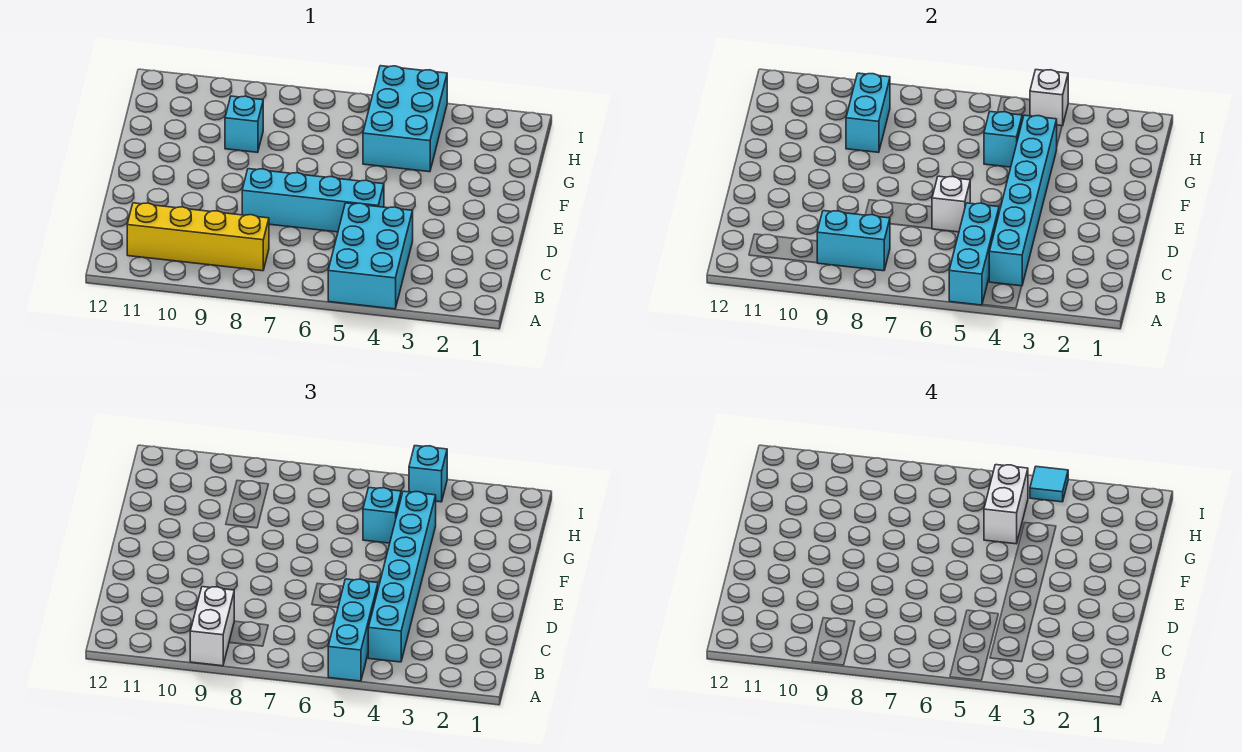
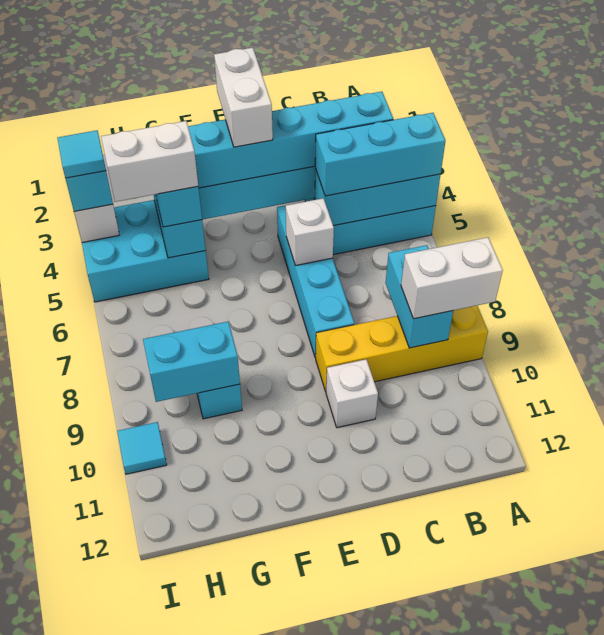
yellow brick B8:B11 level 1 -> yellow brick A9:D9 level 1
none -> white brick D10 level 1
none -> white brick E3:E4 level 4
none -> cyan tile I10 level 1

